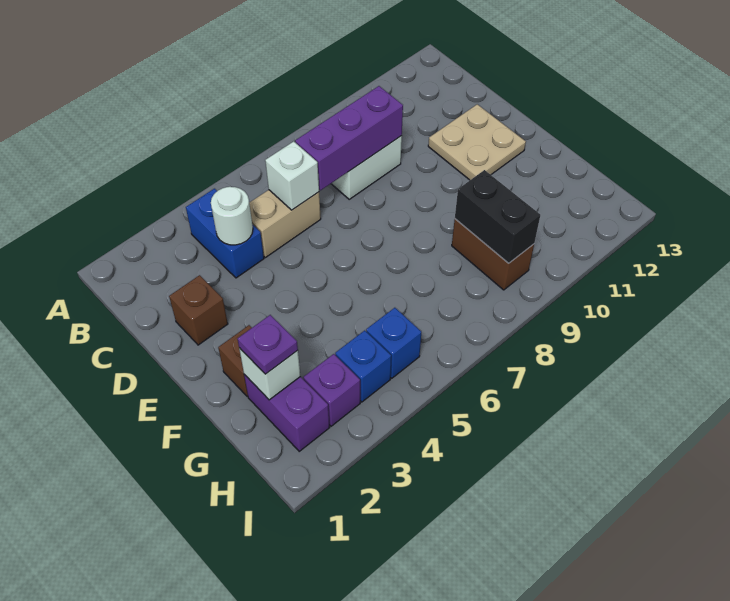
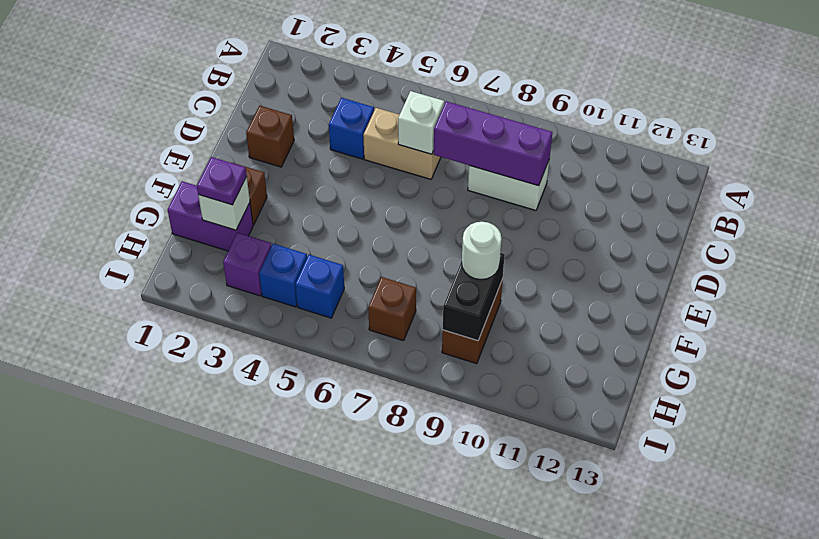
blue brick B4:C4 level 1 -> blue brick C4 level 1
white round brick C4 level 2 -> white round brick G9 level 3
tan plate D11:E12 level 1 -> none
purple brick G2:H2 level 1 -> purple brick G1:G2 level 1
none -> brown brick H7 level 1

